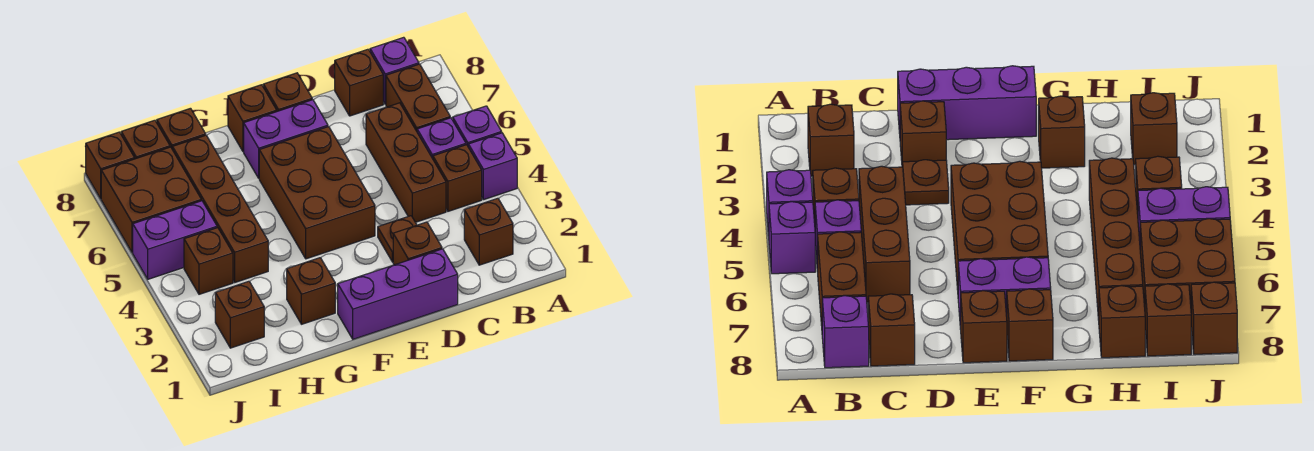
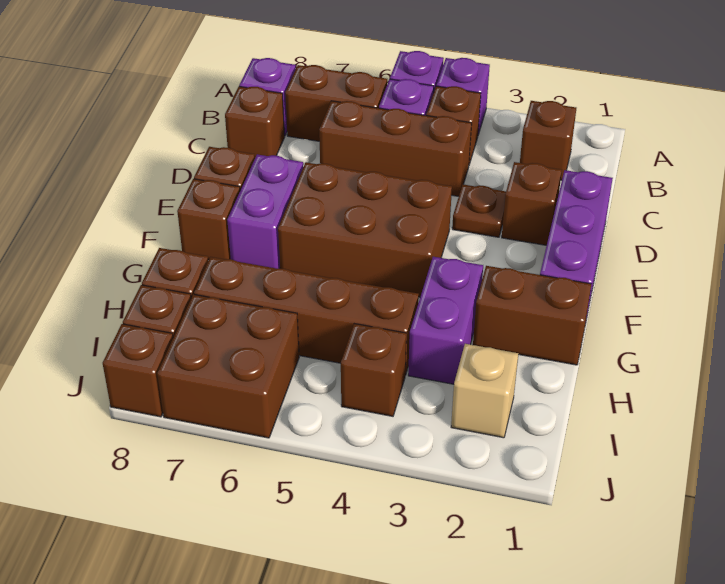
brown brick G2 level 1 -> brown brick G1:G2 level 1
brown brick I2 level 1 -> tan brick I2 level 1
purple brick I5:J5 level 1 -> purple brick G3:H3 level 1

